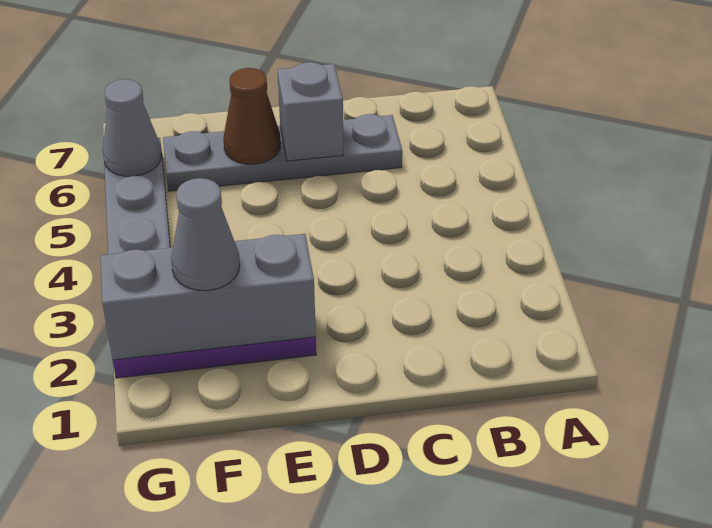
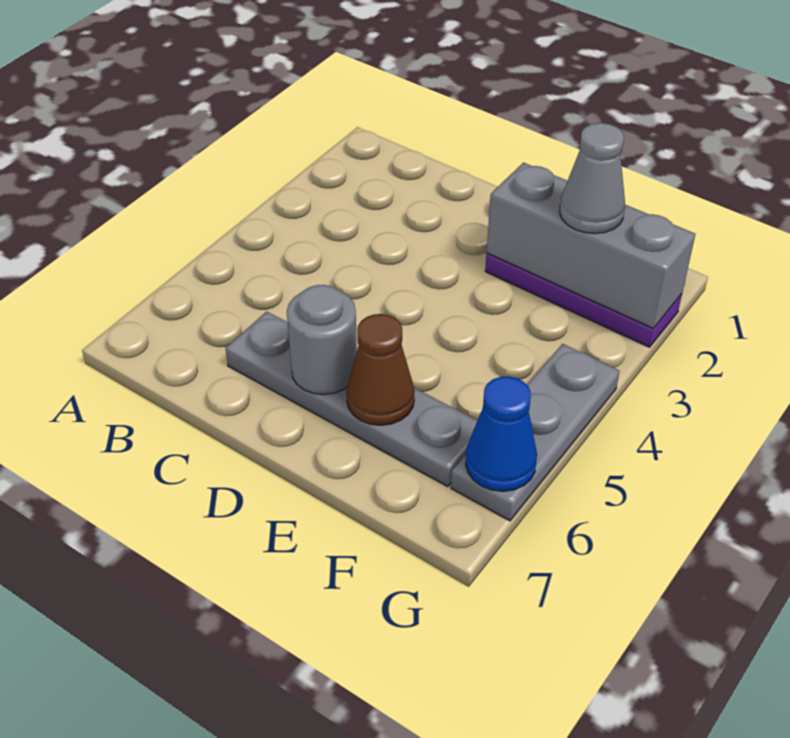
grey brick D6 level 2 -> grey round brick D6 level 2
grey cone G6 level 2 -> blue cone G6 level 2

